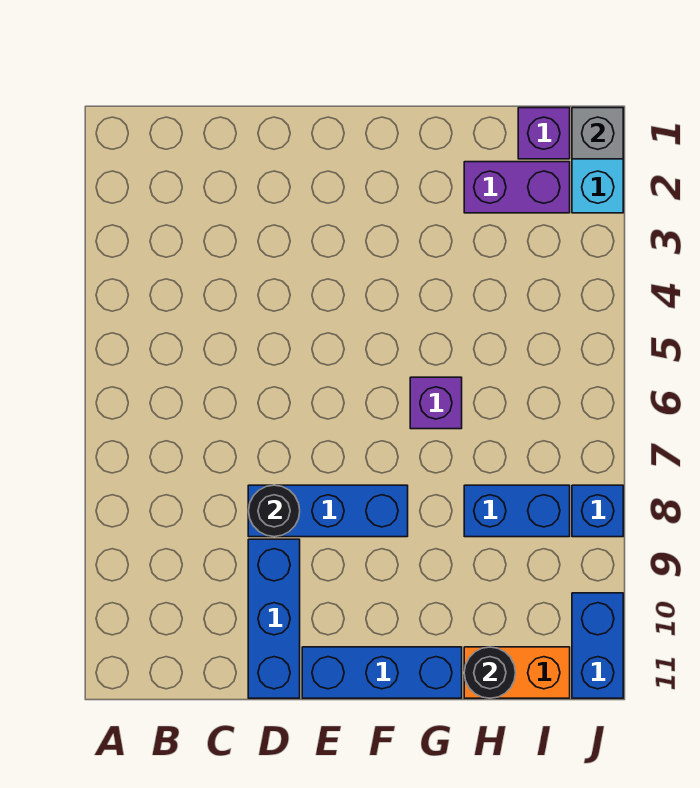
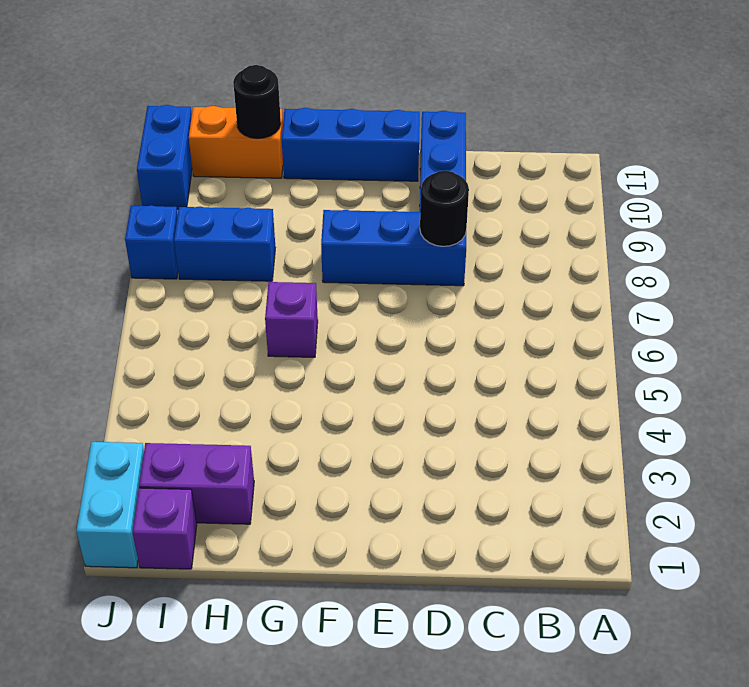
grey brick J1 level 2 -> none

